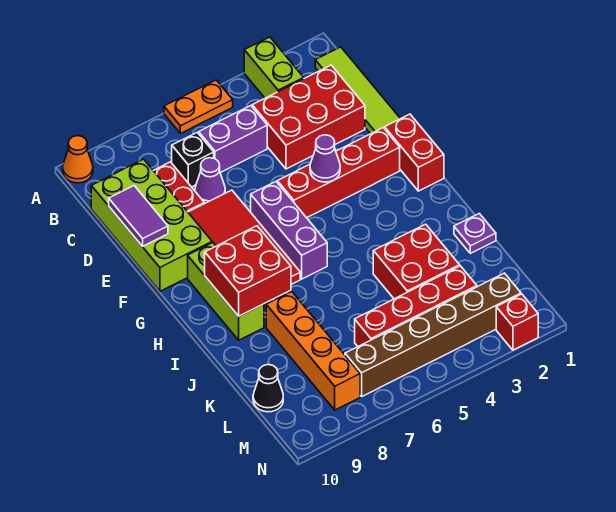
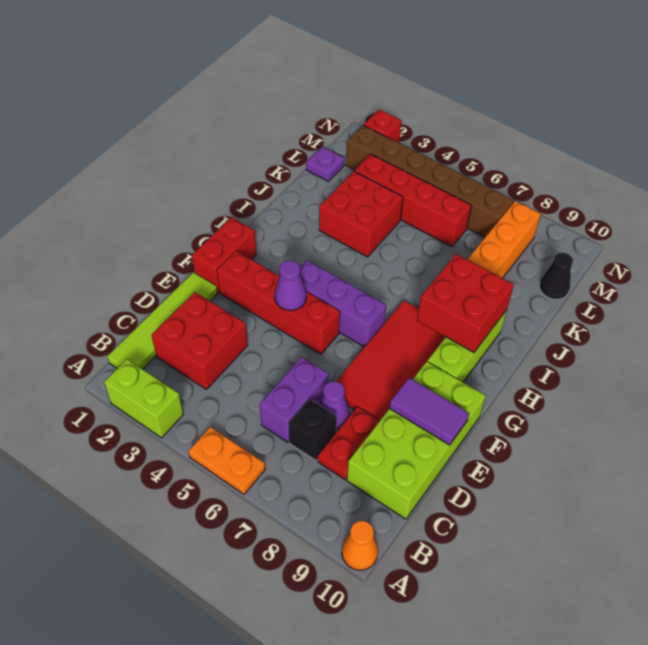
lime brick A3:B3 level 1 -> lime brick A2:A3 level 1
red brick C2:D4 level 1 -> red brick C2:D3 level 1
purple brick C5:C6 level 1 -> purple brick C6:D6 level 1
purple tile D10:E10 level 2 -> purple tile E9:E10 level 2
purple brick F6:H6 level 1 -> purple brick G4:G6 level 1
purple plate J1 level 1 -> purple plate L1 level 1

